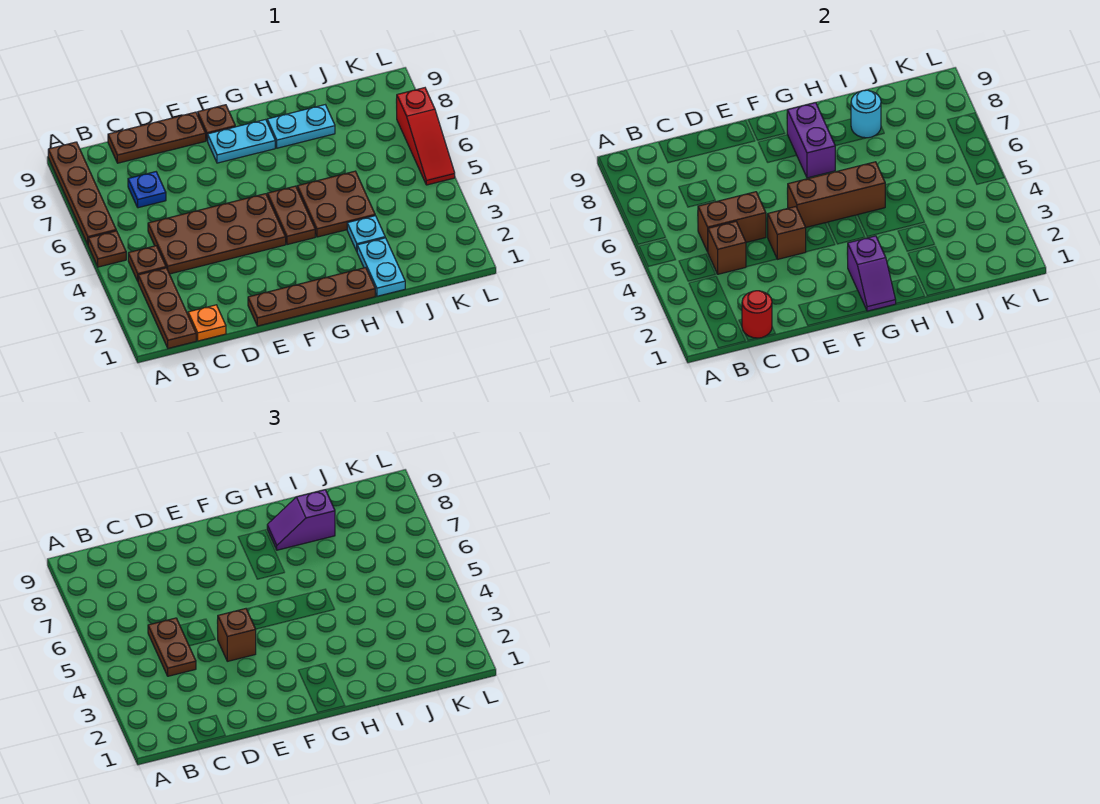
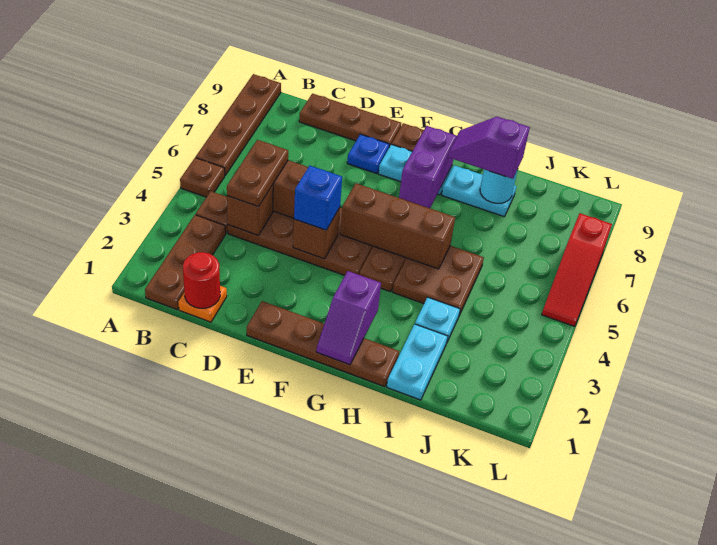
blue plate C7 level 1 -> blue plate E8 level 1
brown brick E4 level 3 -> blue brick E4 level 3

